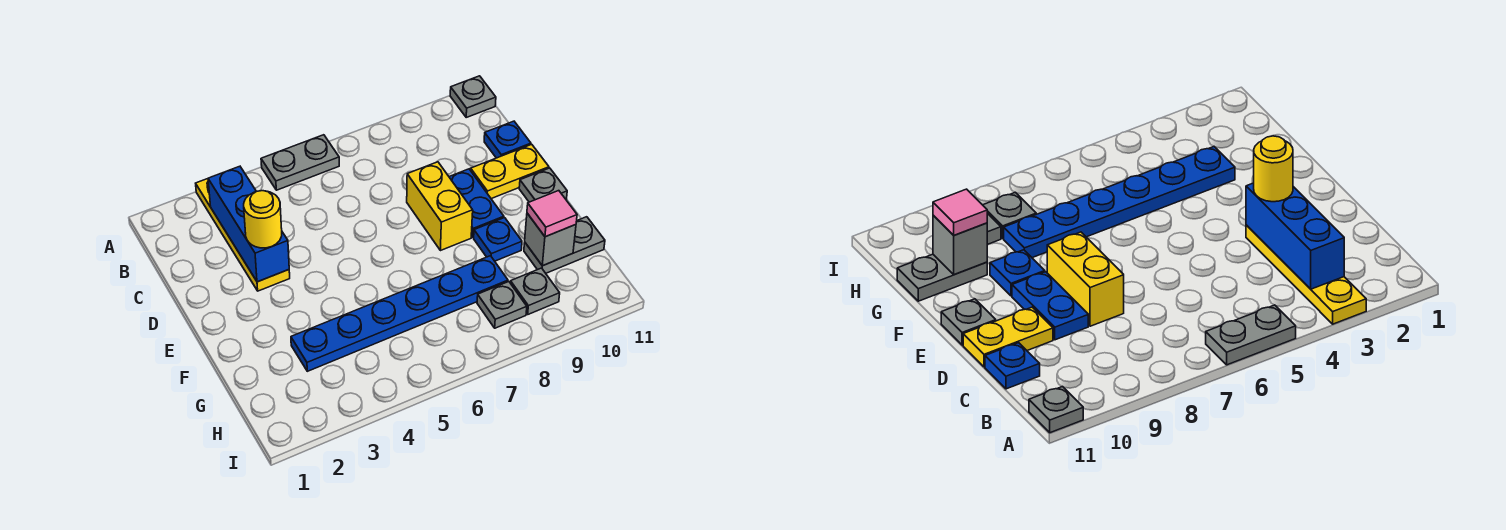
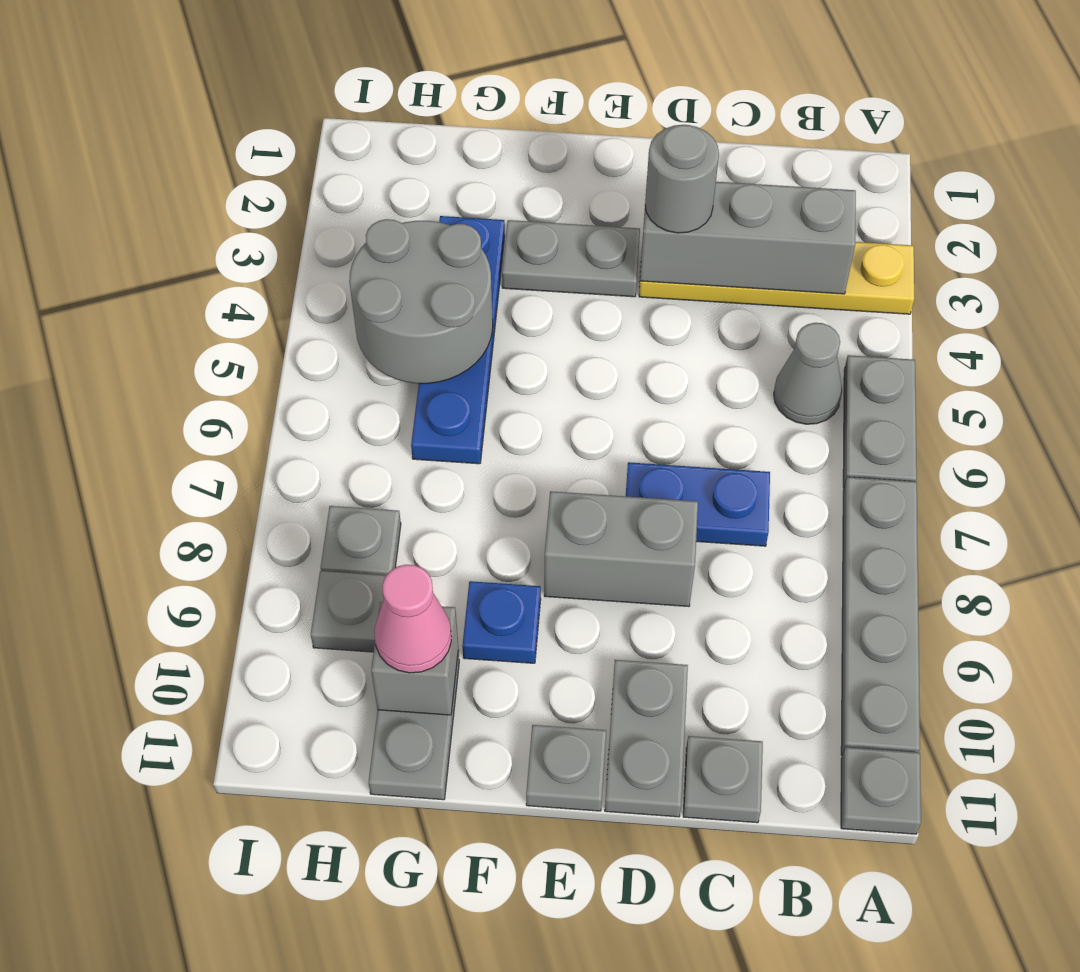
none -> grey plate A7:A10 level 1
blue brick B3:D3 level 2 -> grey brick B3:D3 level 2
none -> grey cone B5 level 1
blue plate C11 level 1 -> grey plate C11 level 1
yellow round brick D3 level 3 -> grey round brick D3 level 3
yellow brick D8:E8 level 1 -> grey brick D8:E8 level 1
blue plate D9:E9 level 1 -> blue plate C7:D7 level 1
yellow plate D10:D11 level 1 -> grey plate D10:D11 level 1
none -> grey plate E3:F3 level 1
blue plate G3:G8 level 1 -> blue plate G3:G6 level 1
none -> grey round brick G4:H5 level 2
pink tile G10 level 3 -> pink cone G10 level 3

